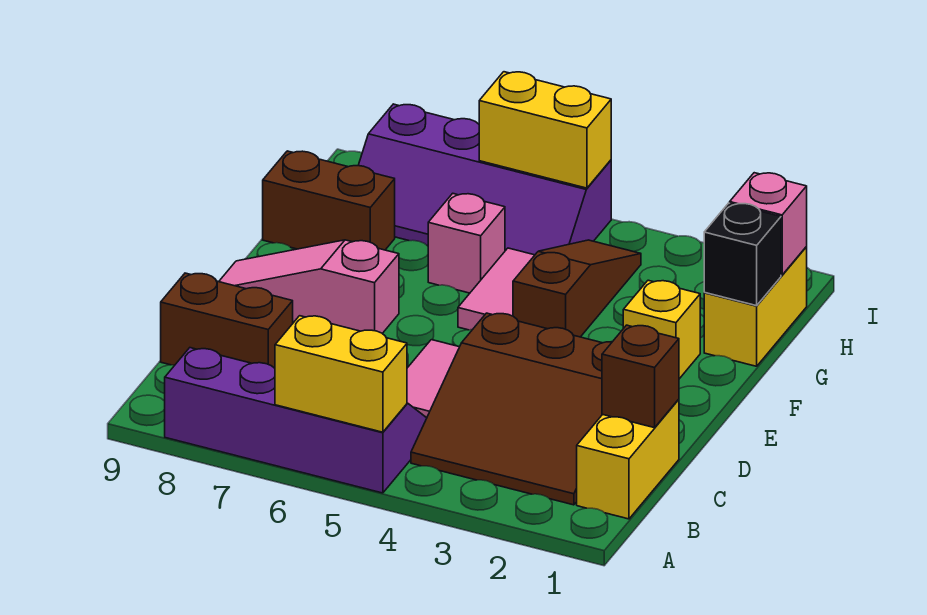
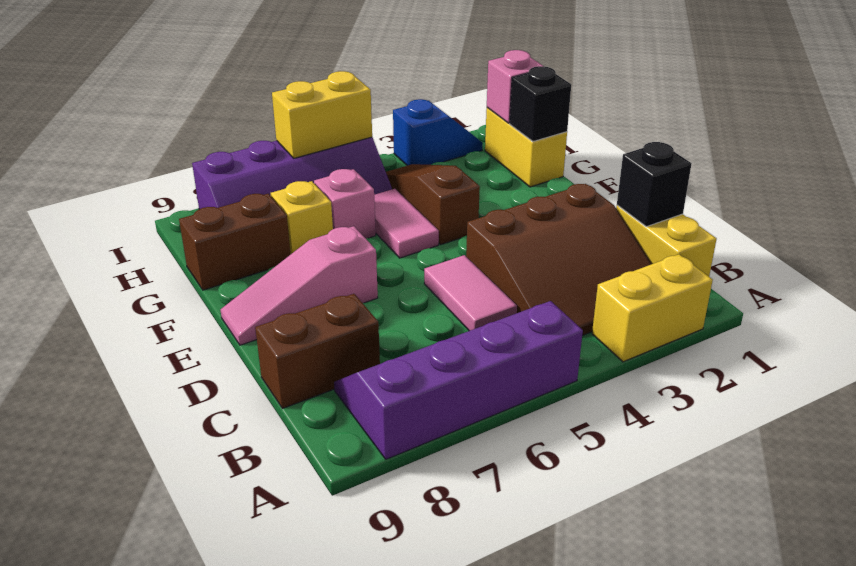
yellow brick A5:A6 level 2 -> yellow brick A2:A3 level 1
brown brick C1 level 2 -> black brick C1 level 2
yellow brick F2 level 1 -> yellow brick G7 level 1
none -> blue slope I2:I3 level 1 top 3

